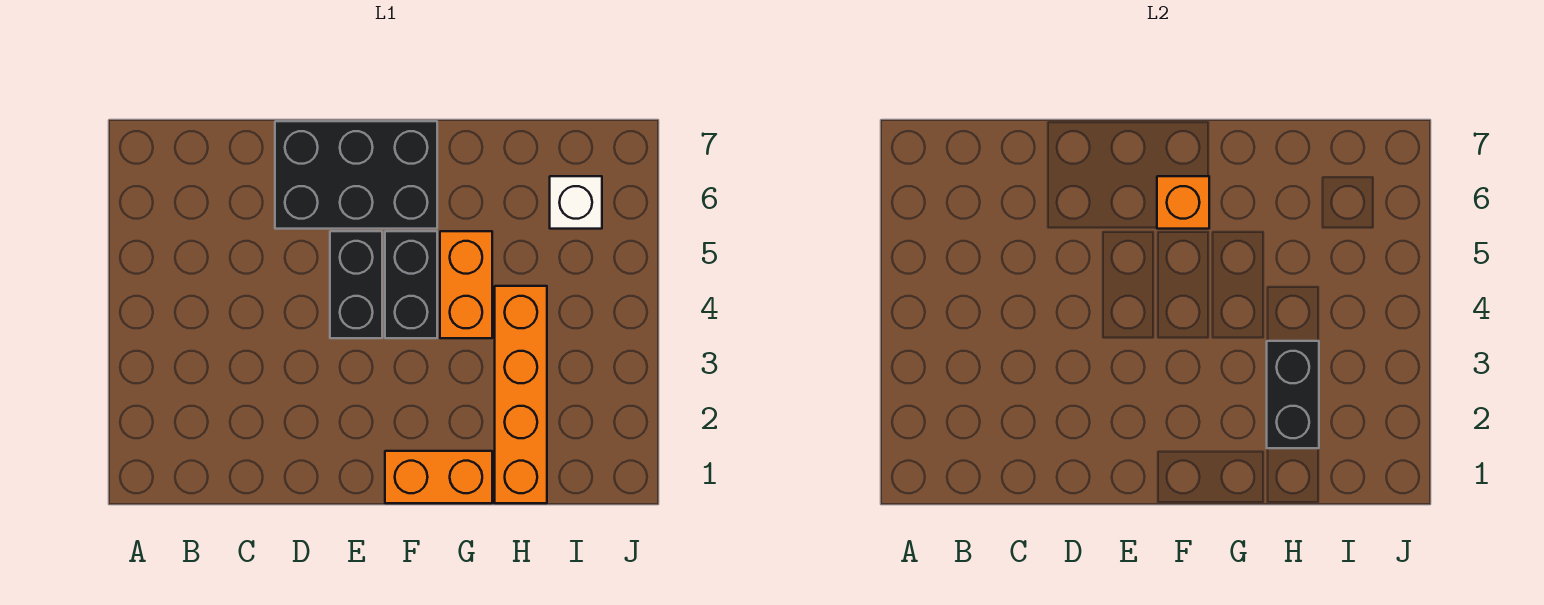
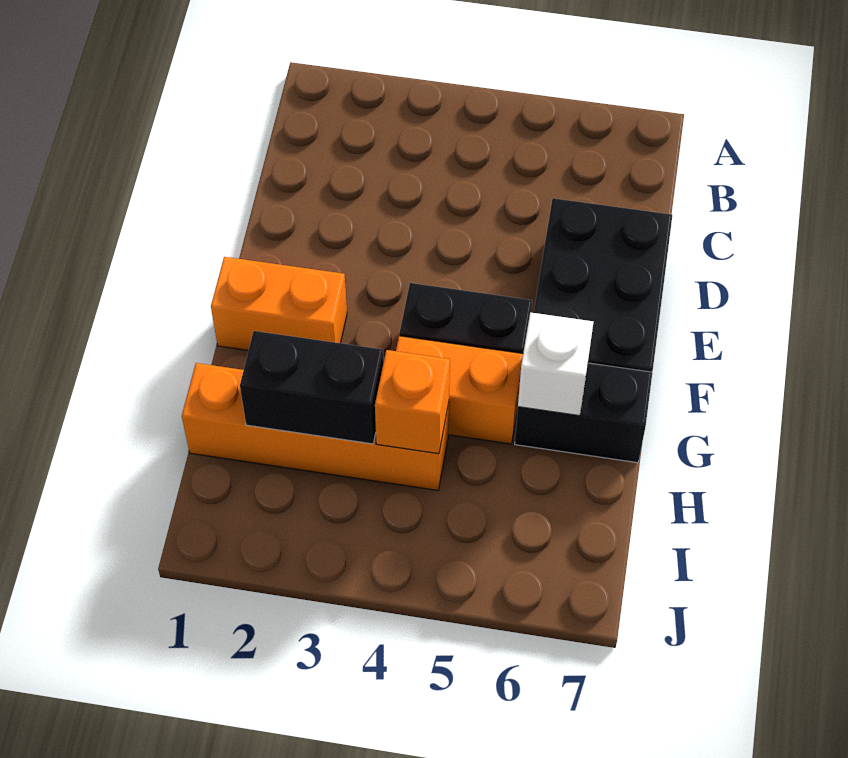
black brick E4:E5 level 1 -> black brick G6:G7 level 1
orange brick F1:G1 level 1 -> orange brick F1:F2 level 1
orange brick F6 level 2 -> orange brick H4 level 2
white brick I6 level 1 -> white brick G6 level 2

